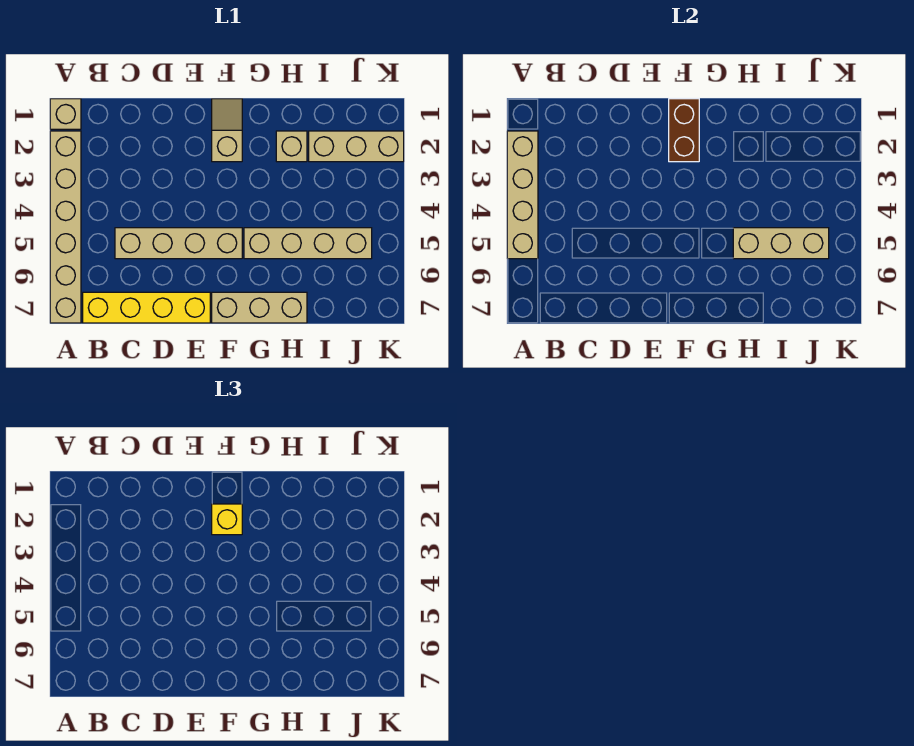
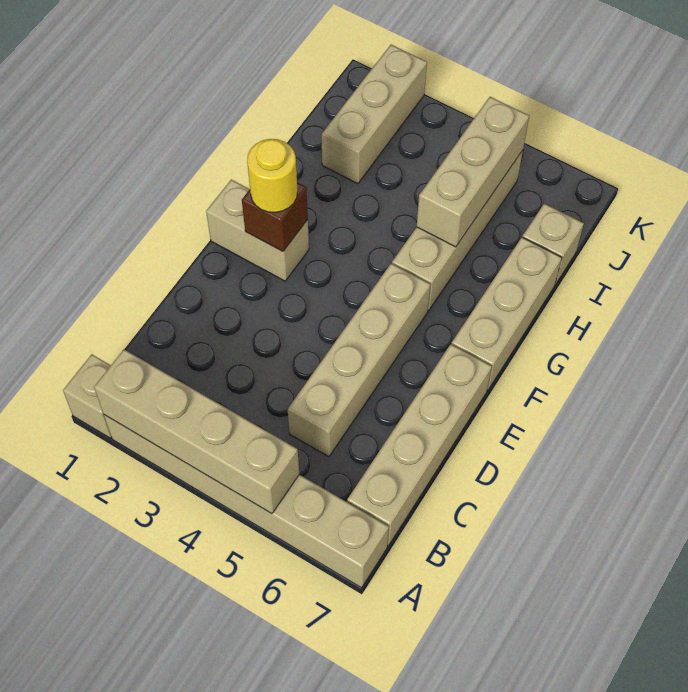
yellow brick B7:E7 level 1 -> tan brick B7:E7 level 1
tan slope F1:F2 level 1 top 2 -> tan brick F1:F2 level 1
brown brick F1:F2 level 2 -> brown brick F2 level 2
yellow brick F2 level 3 -> yellow round brick F2 level 3
tan brick H2 level 1 -> tan brick I7 level 1

